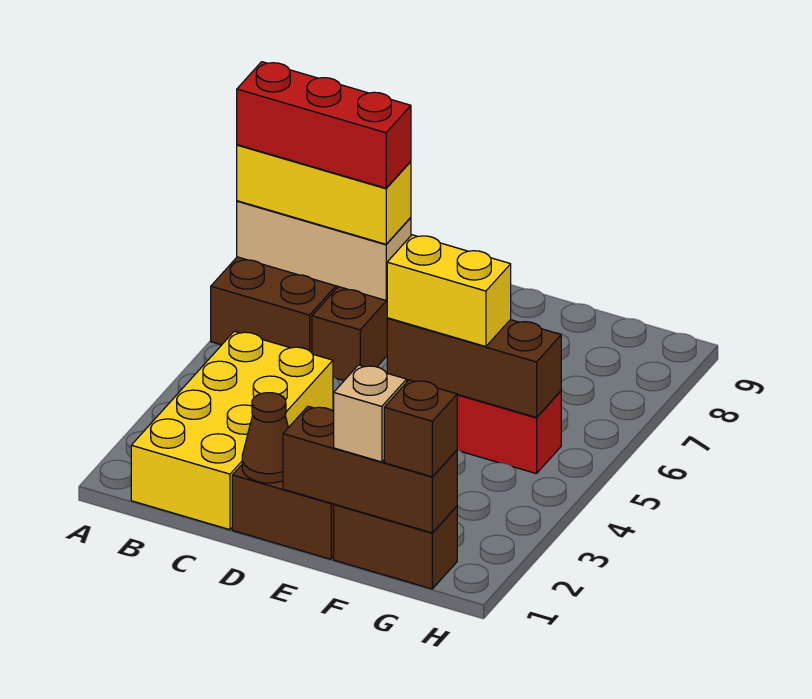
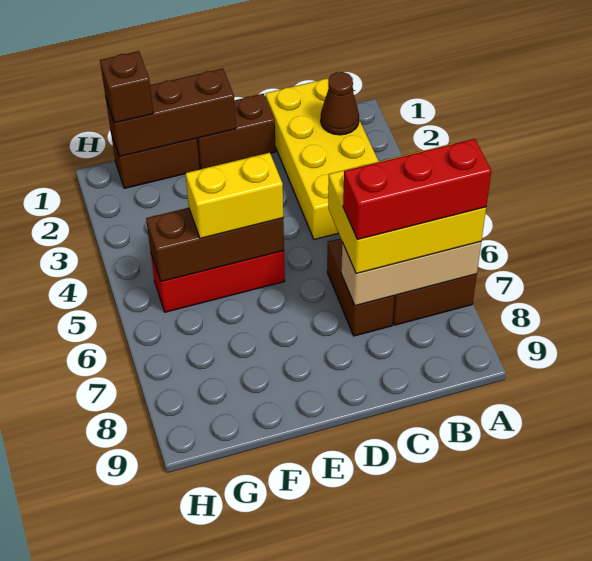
yellow brick A7:C7 level 3 -> yellow brick A6:C7 level 3
brown cone D1 level 2 -> brown cone B2 level 2
tan brick F1 level 3 -> none

